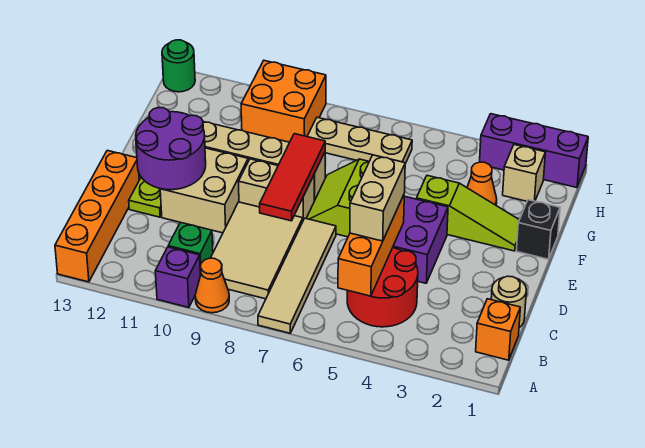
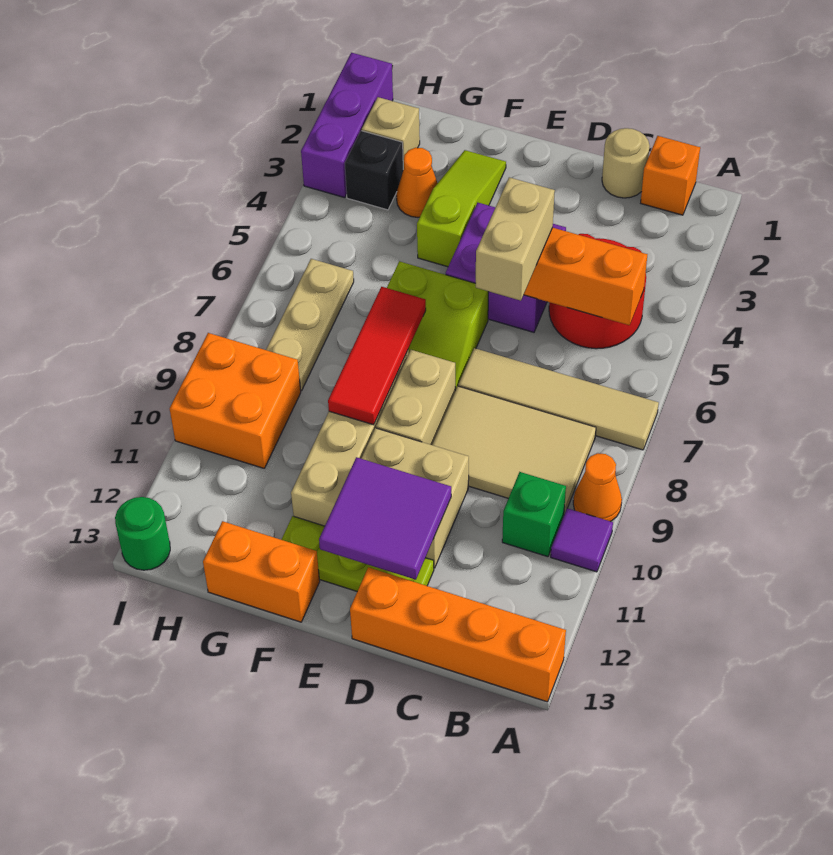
purple brick A10 level 1 -> purple tile A10 level 1
tan brick C5:D5 level 3 -> tan brick D5:D6 level 3
red tile D8:F8 level 2 -> red tile F7:F9 level 2
purple round brick D11:E12 level 2 -> purple tile D11:E12 level 2
black brick F1 level 1 -> black brick H3 level 1
none -> orange brick F13:G13 level 1

